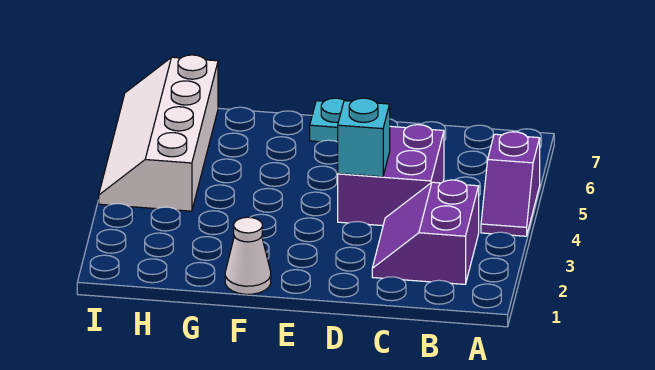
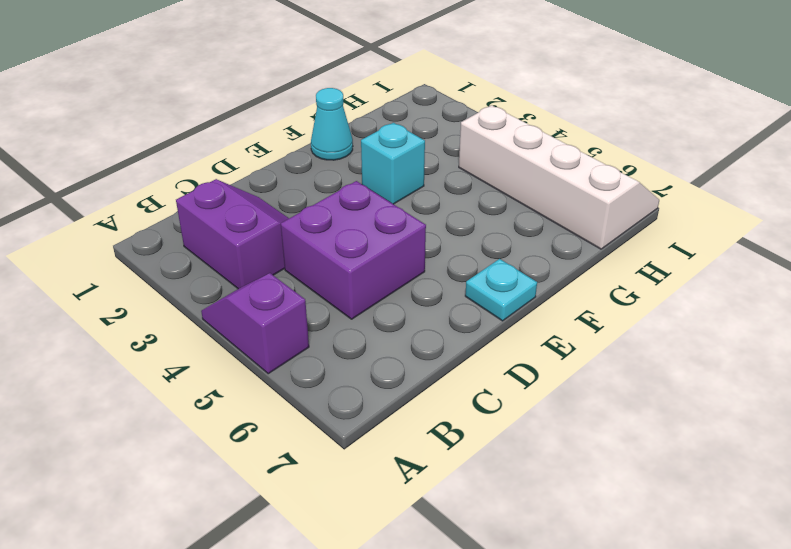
cyan brick D4 level 2 -> cyan brick F3 level 1
white cone F1 level 1 -> cyan cone F1 level 1

